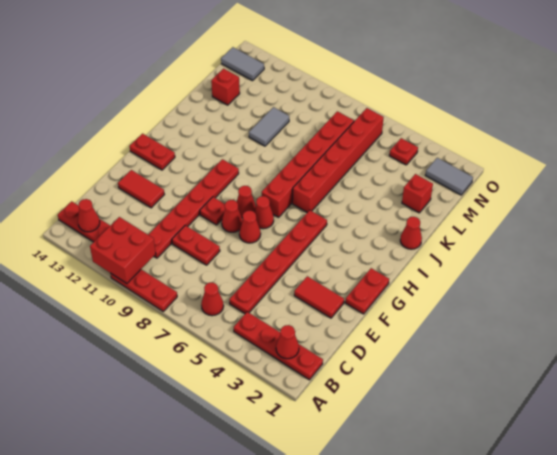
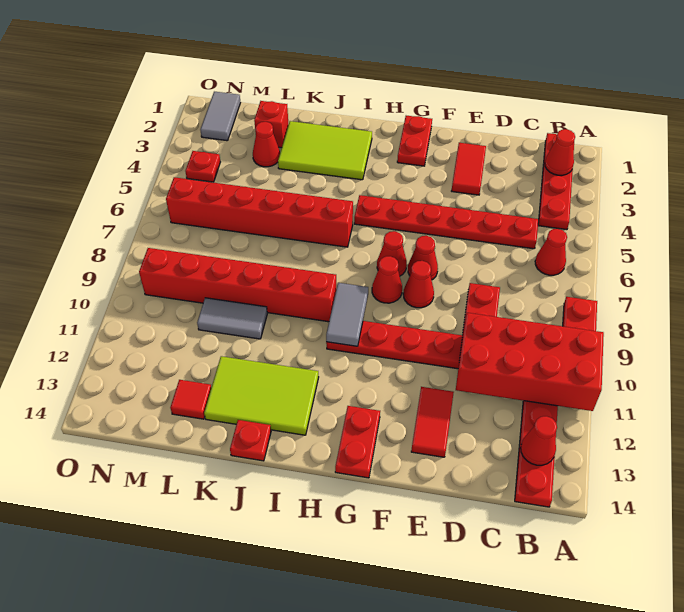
red brick A10:B11 level 2 -> red brick A10:D11 level 2
red plate F1:G1 level 1 -> red plate G1:G2 level 1
red plate F9 level 1 -> red plate J14 level 1
red brick H7:M7 level 1 -> red brick I9:N9 level 1
none -> lime tile I2:K3 level 1
none -> lime tile I12:K13 level 1
red cone J1 level 1 -> red cone L3 level 1
red brick L13 level 1 -> red tile L13 level 1
grey tile N13:N14 level 1 -> grey tile H9:H10 level 2

